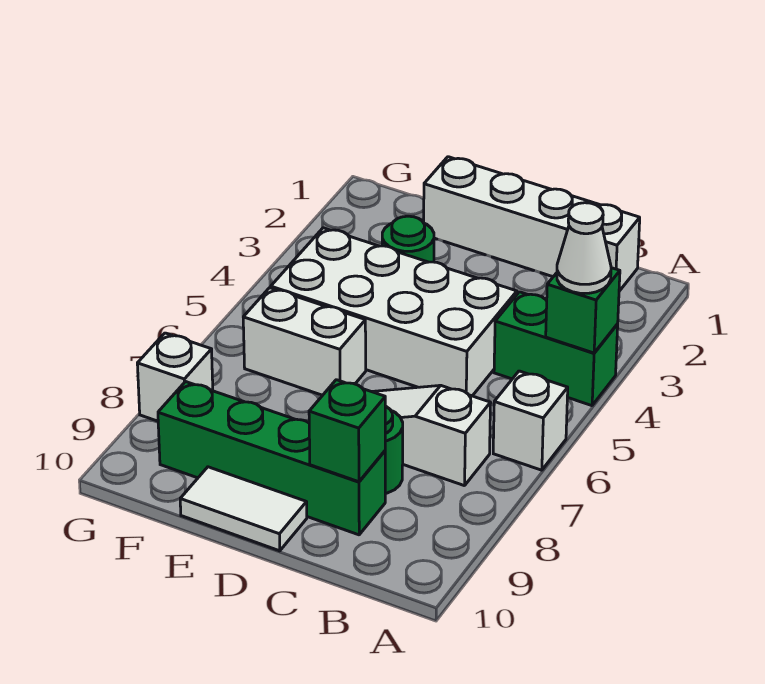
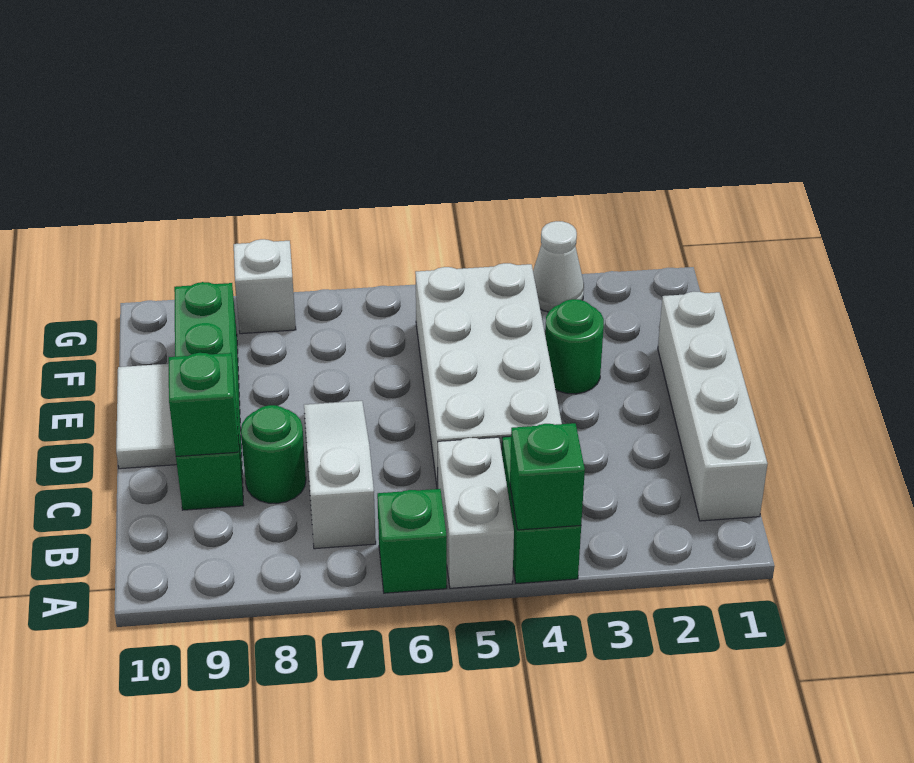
white cone A4 level 3 -> white cone G3 level 1
white brick A6 level 1 -> green brick A6 level 1
white brick E6:F6 level 1 -> white brick A5:B5 level 1

